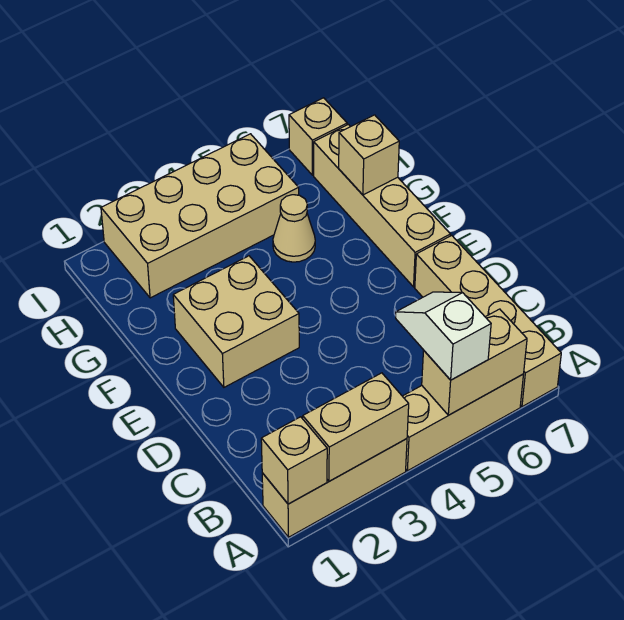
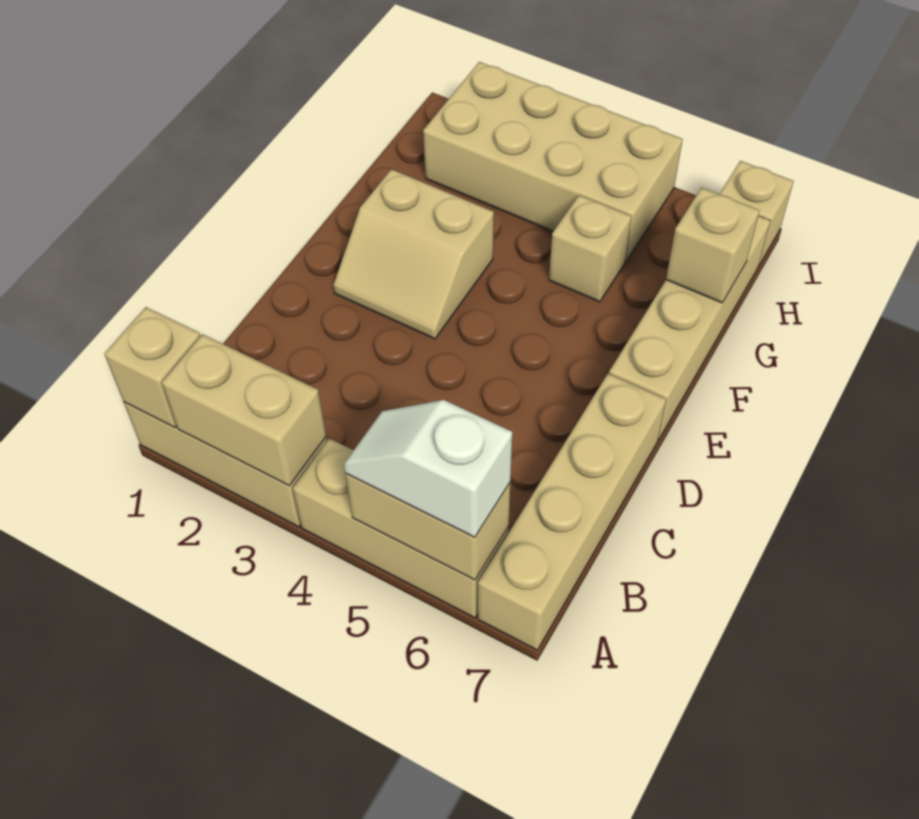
white slope A5:B5 level 3 top A -> white slope A5:A6 level 3 top 6
tan brick E2:F3 level 1 -> tan slope E2:F3 level 1 top F
tan cone G5 level 1 -> tan brick G5 level 1

